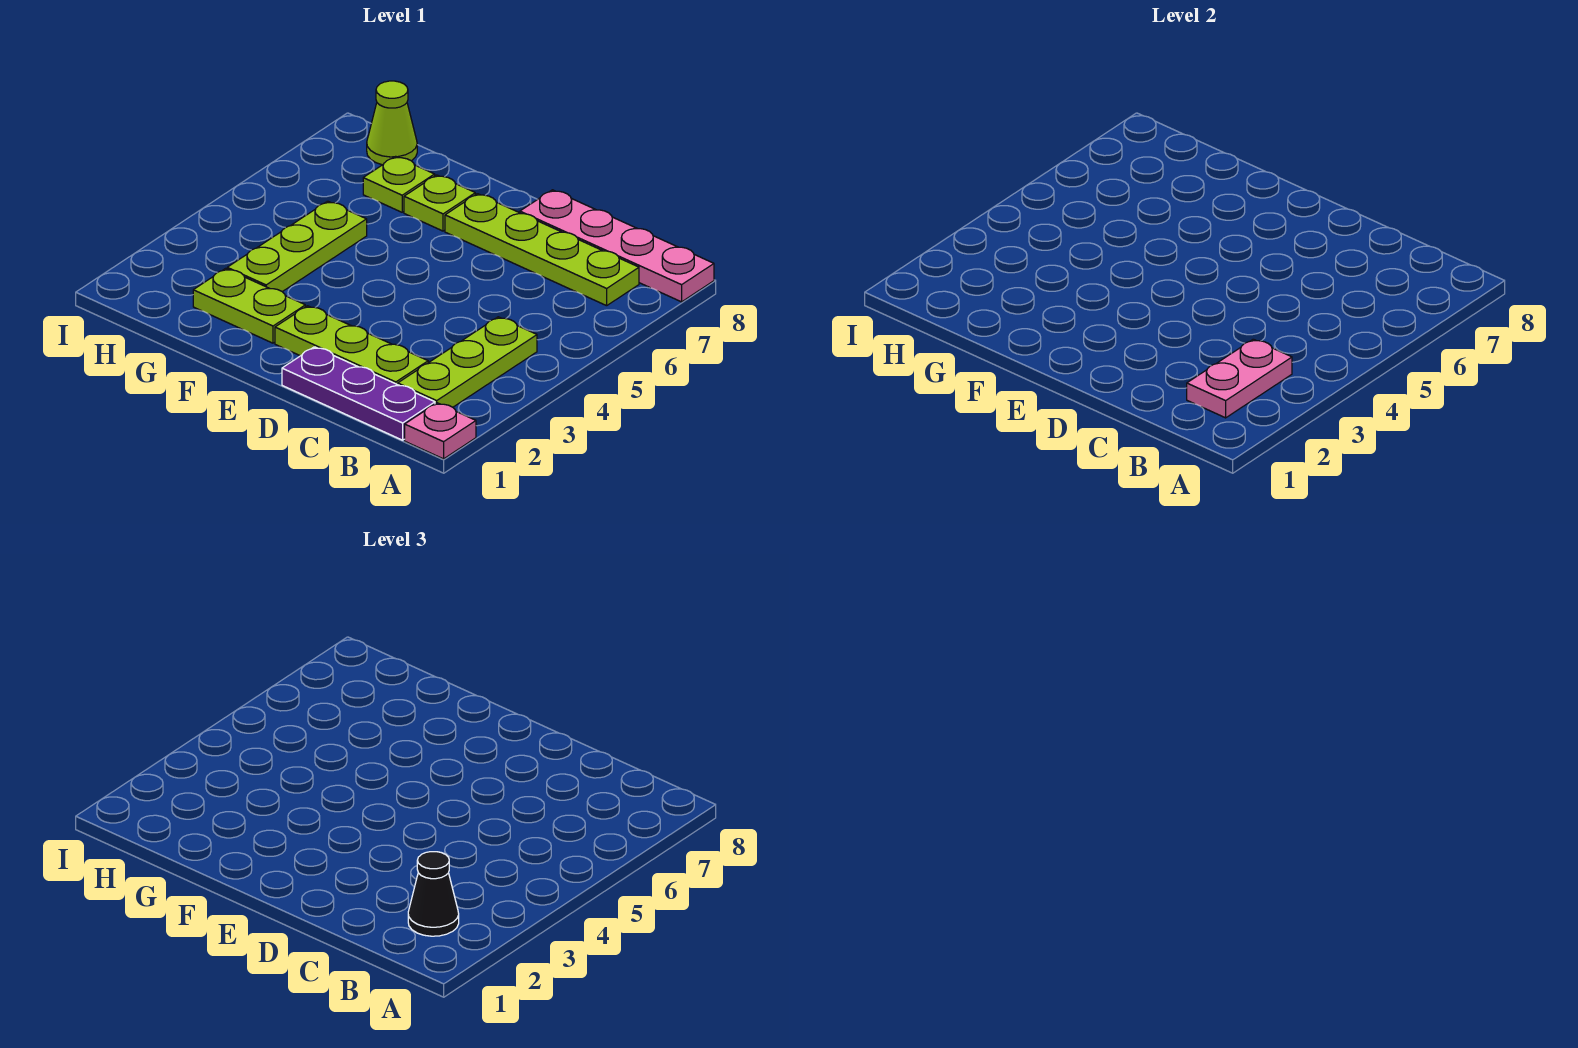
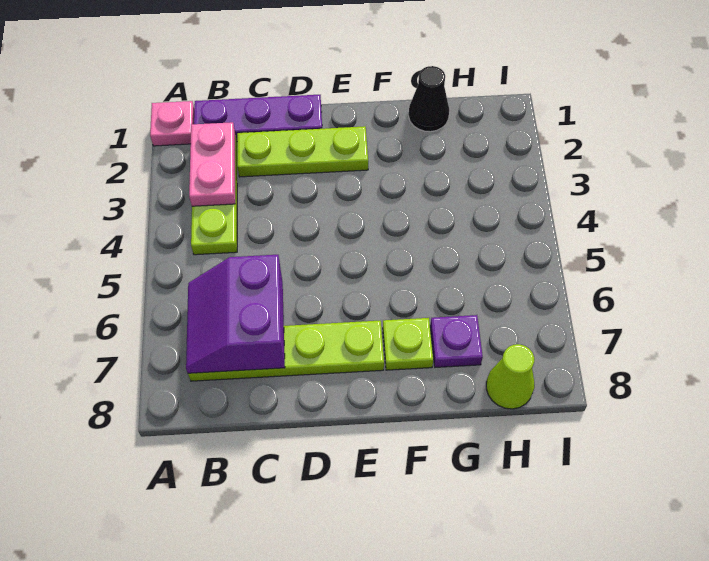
pink plate A8:D8 level 1 -> none
black cone B2 level 3 -> black cone G1 level 1
none -> purple slope B6:C7 level 2 top C
lime plate F2:G2 level 1 -> none
lime plate G3:G5 level 1 -> none
lime plate G7 level 1 -> purple plate G7 level 1

